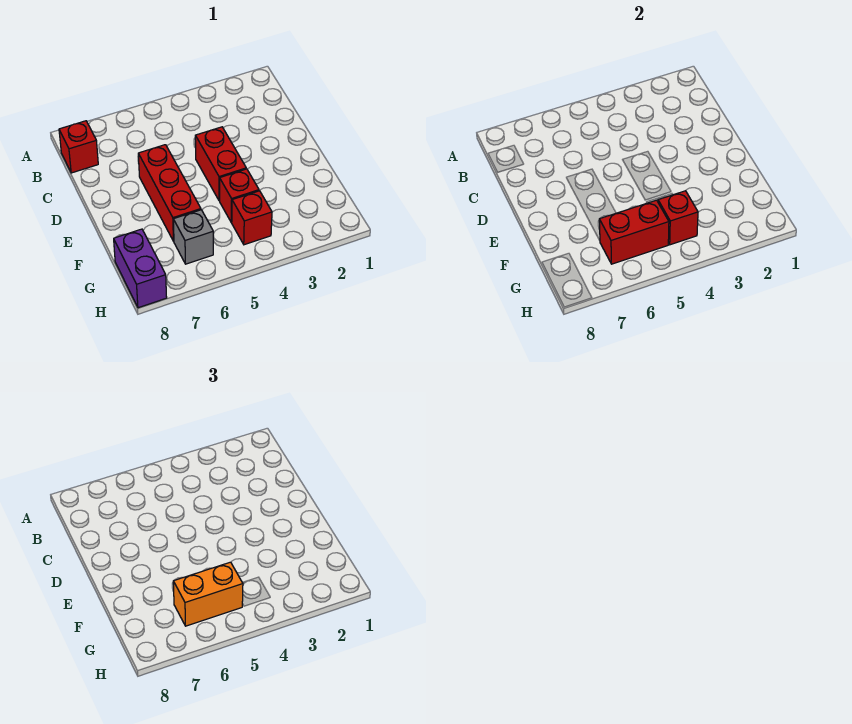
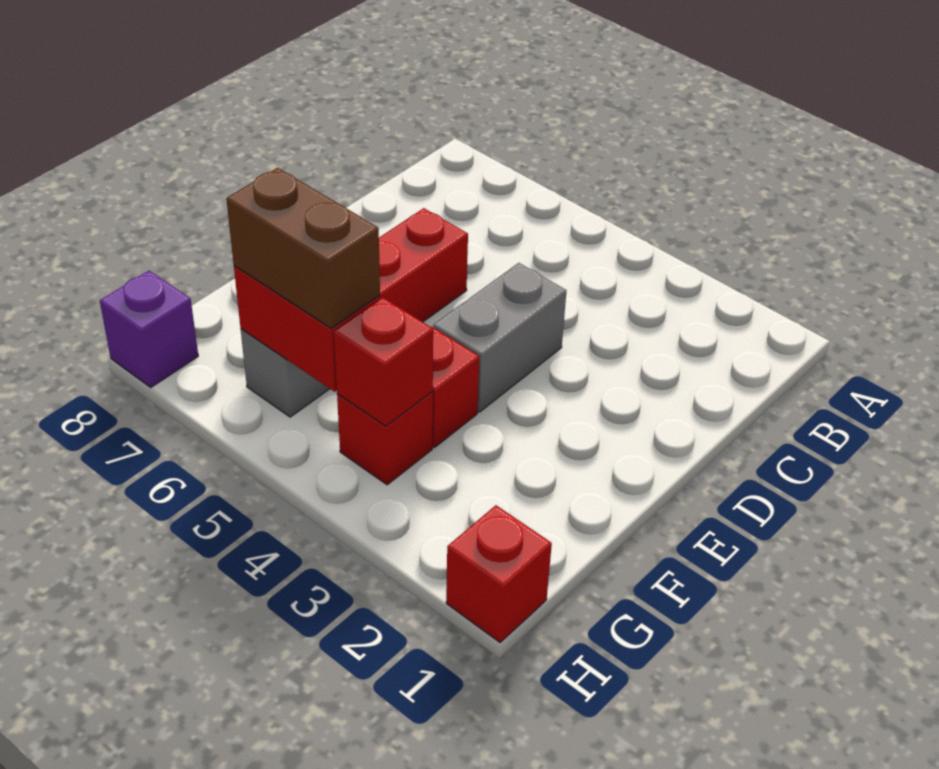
red brick B8 level 1 -> red brick H1 level 1
red brick D4:E4 level 1 -> grey brick D4:E4 level 1
orange brick G5:G6 level 3 -> brown brick G5:G6 level 3
purple brick G8:H8 level 1 -> purple brick H8 level 1

